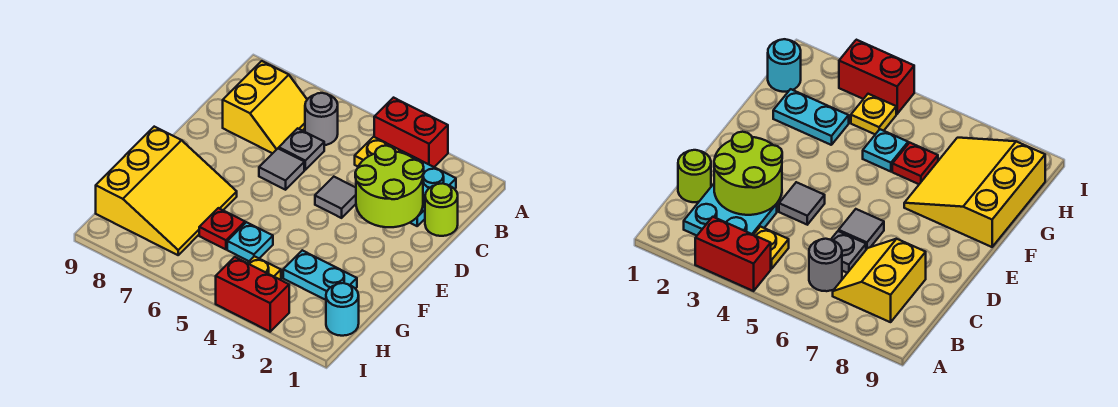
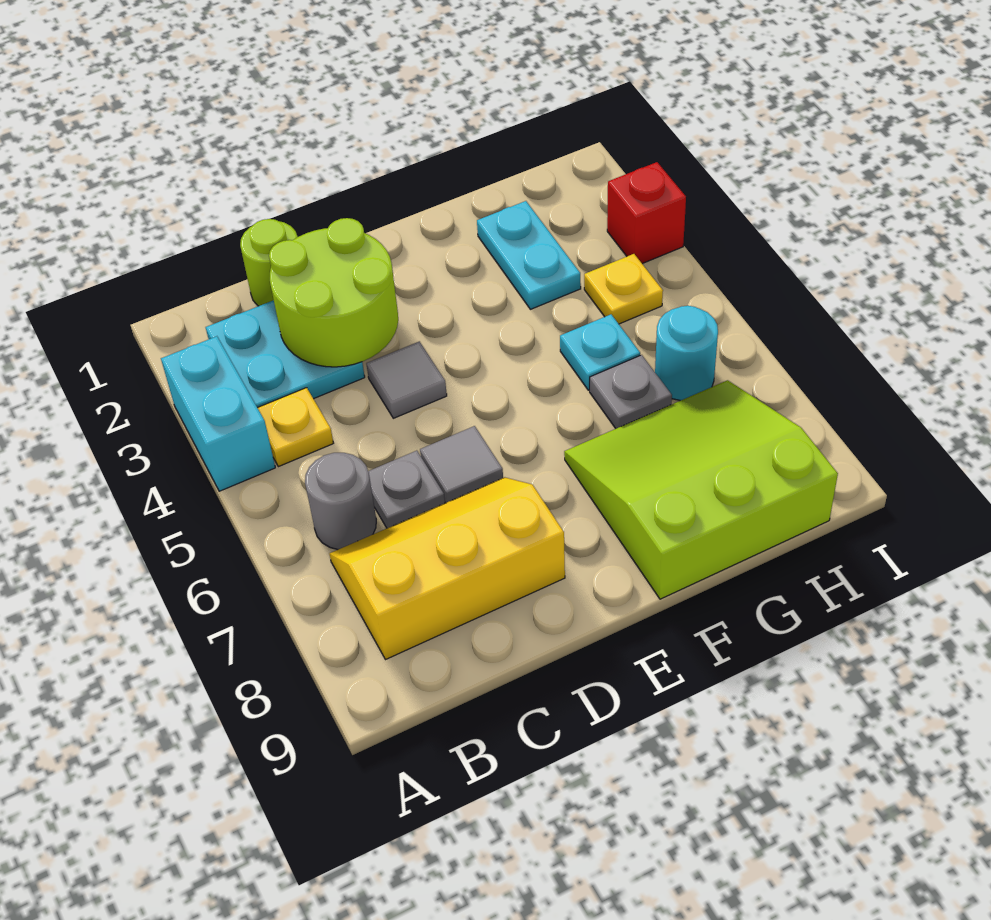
red brick A3:A4 level 1 -> cyan brick A3:A4 level 1
yellow slope B7:C8 level 1 top 8 -> yellow slope B7:D8 level 1 top 8
yellow slope F7:H9 level 1 top 9 -> lime slope F7:H9 level 1 top 9
red plate G6 level 1 -> grey plate G6 level 1
cyan round brick H1 level 1 -> cyan round brick H6 level 1
red brick I3:I4 level 1 -> red brick I3 level 1

